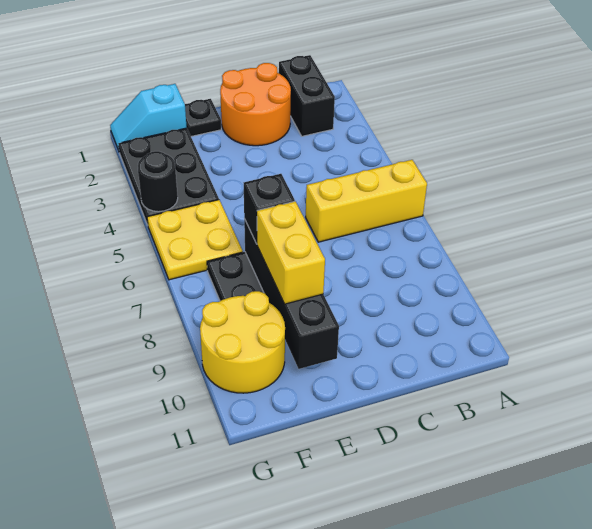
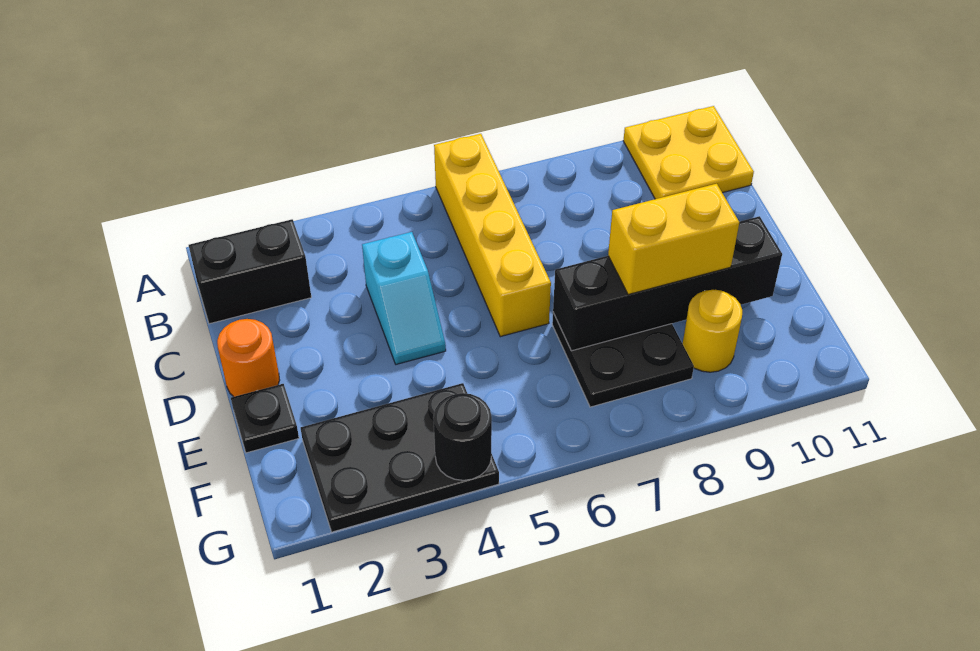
yellow brick A6:C6 level 1 -> yellow brick A6:D6 level 1
orange round brick C1:D2 level 1 -> orange round brick D1 level 1
black brick E7 level 3 -> none
cyan slope F1:G1 level 1 top F -> cyan slope C4:D4 level 1 top C
yellow plate F5:G6 level 1 -> yellow plate A10:B11 level 1
yellow round brick F9:G10 level 1 -> yellow round brick F9 level 1

